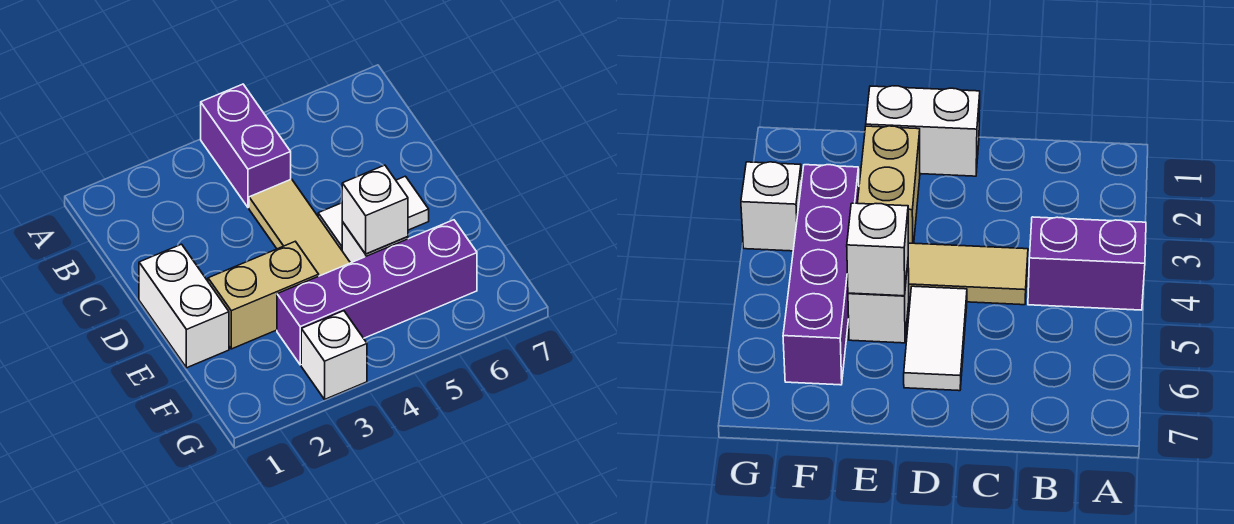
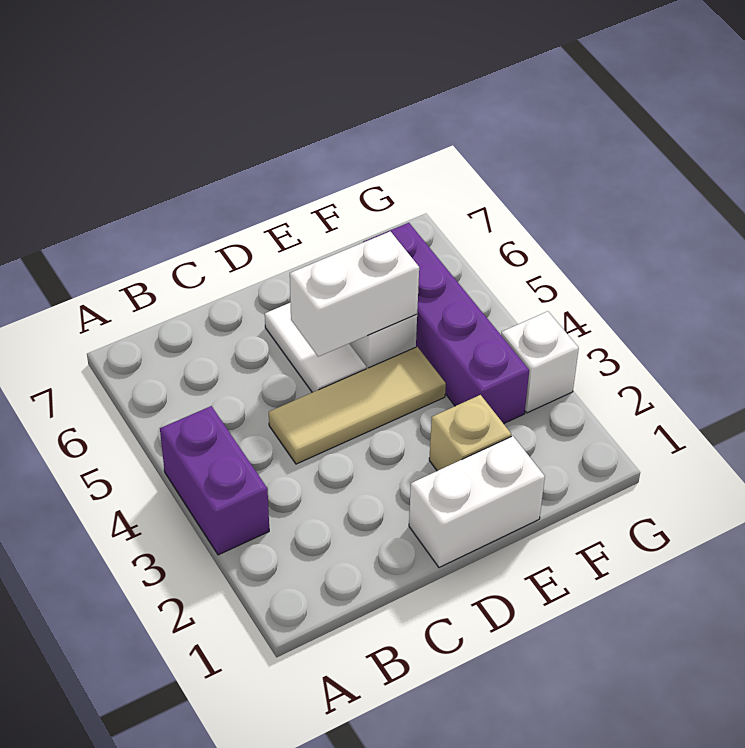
purple brick A4:B4 level 1 -> purple brick A3:A4 level 1
tan brick E2:E3 level 1 -> tan brick E2 level 1
white brick E5 level 2 -> white brick D5:E5 level 2

